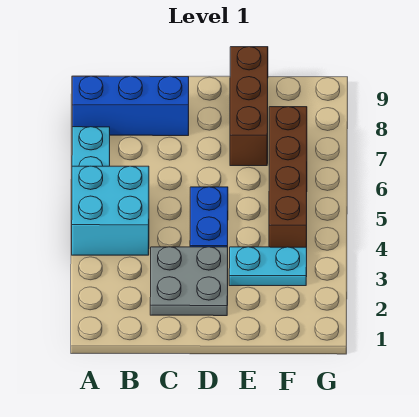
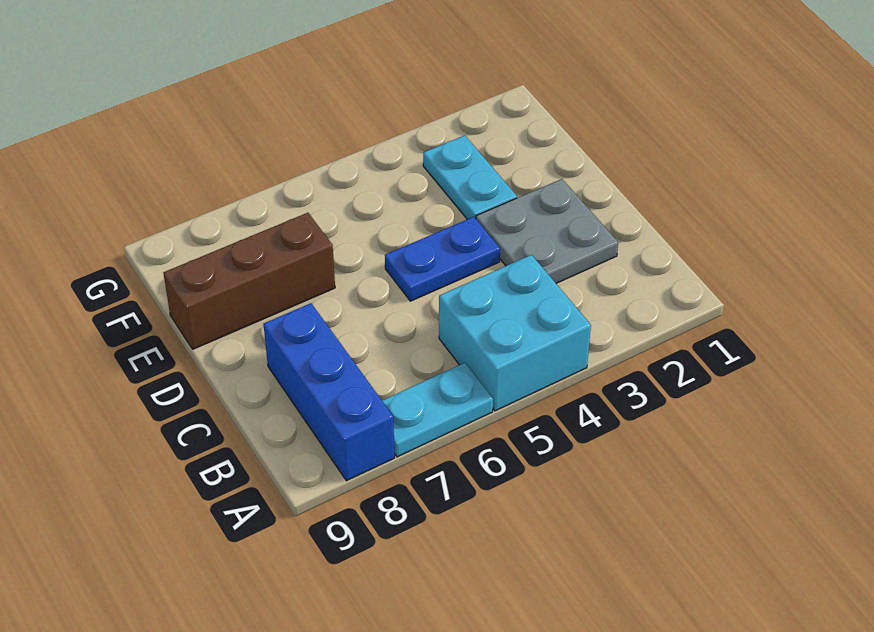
brown brick F4:F7 level 1 -> none

